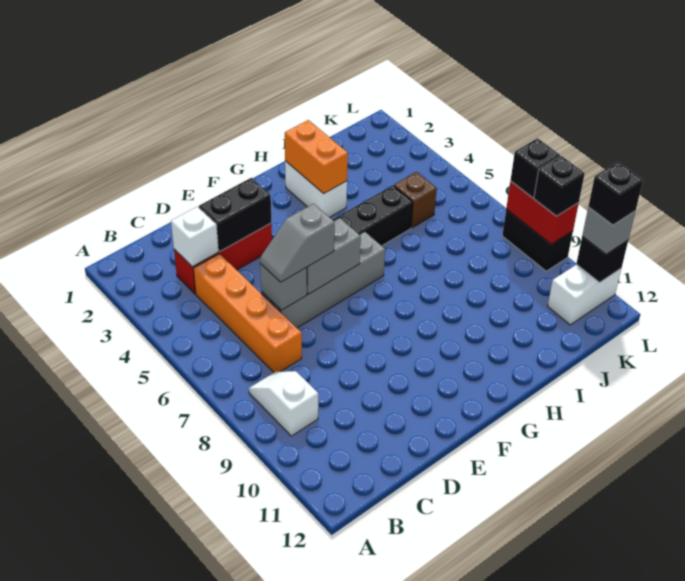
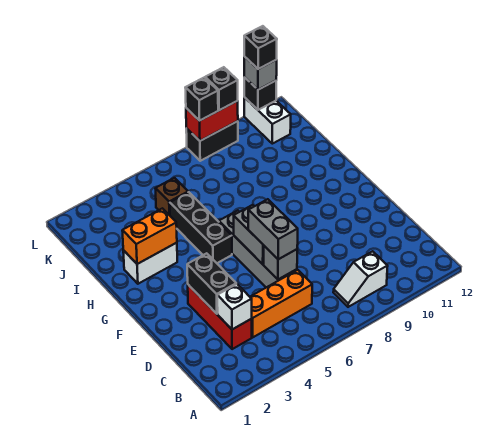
orange brick C4:C7 level 1 -> orange brick C4:C6 level 1
grey slope D6:E6 level 3 top E -> grey brick D6:E6 level 3

